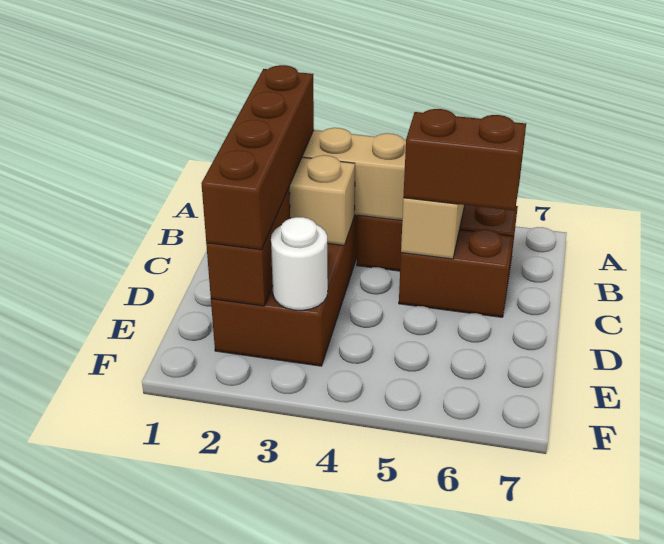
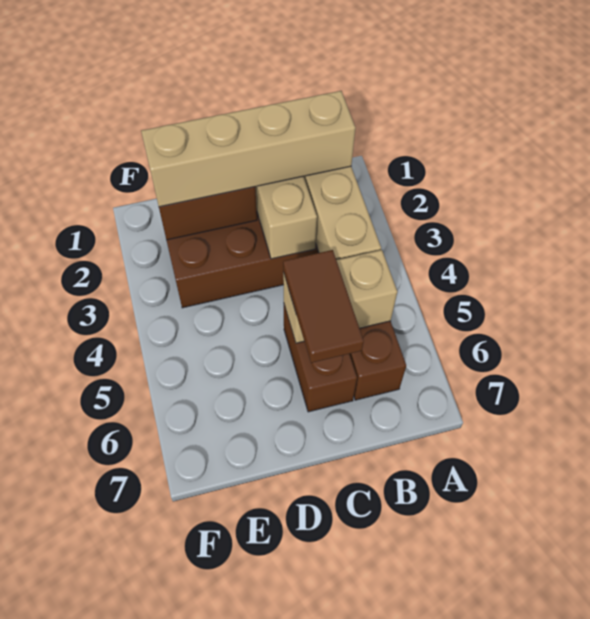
brown brick B2:E2 level 3 -> tan brick B2:E2 level 3
brown brick C5:C6 level 3 -> brown tile C5:C6 level 3
white round brick E3 level 2 -> none

